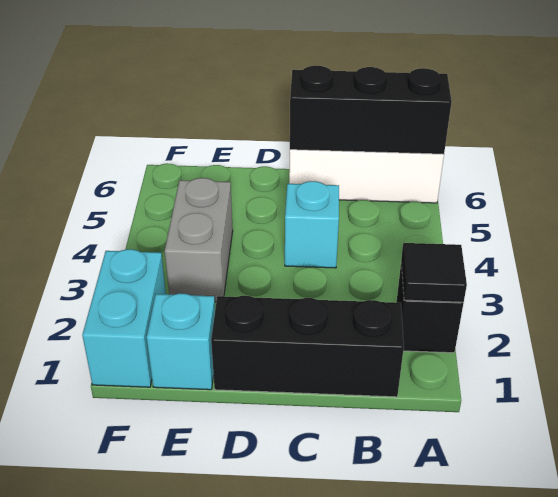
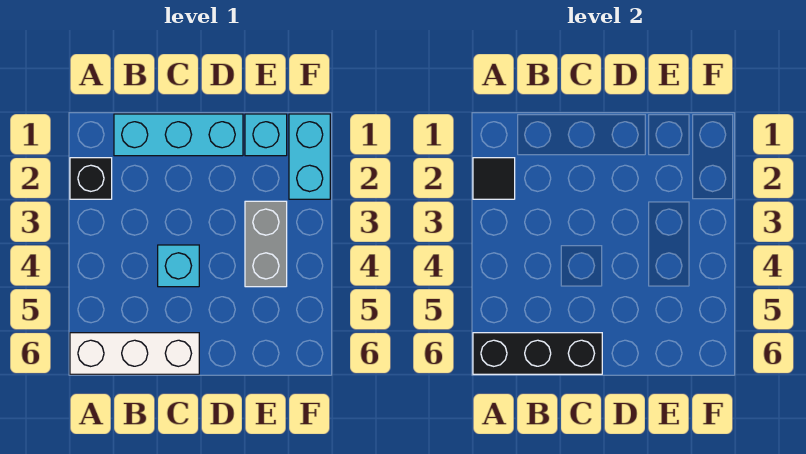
black brick B1:D1 level 1 -> cyan brick B1:D1 level 1

